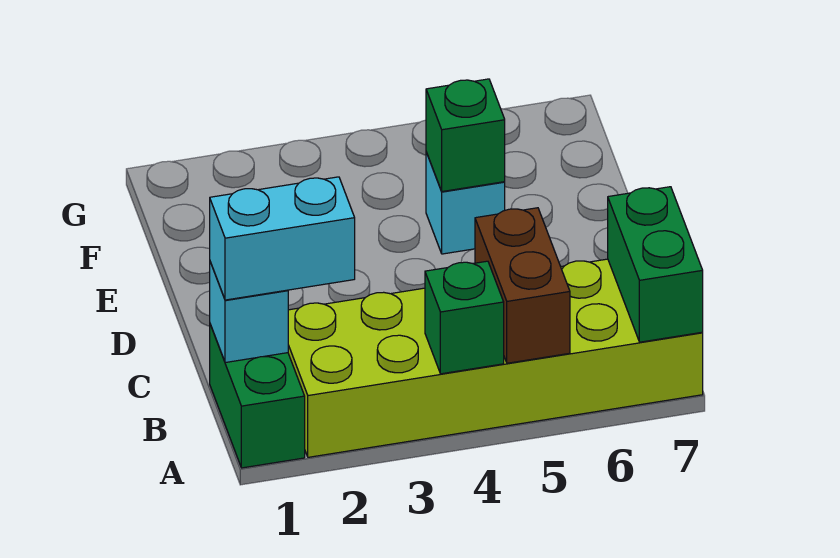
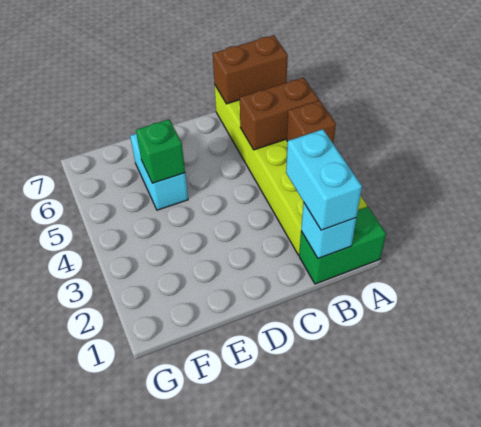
green brick A4 level 2 -> brown brick A4 level 2
green brick A7:B7 level 2 -> brown brick A7:B7 level 2
cyan brick E5 level 1 -> cyan brick E5:E6 level 1

